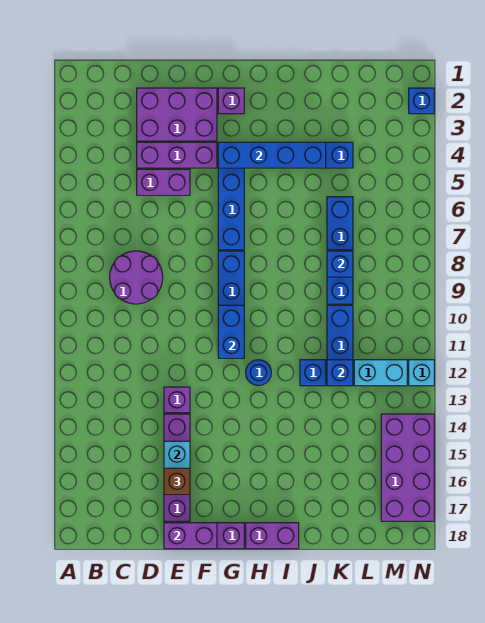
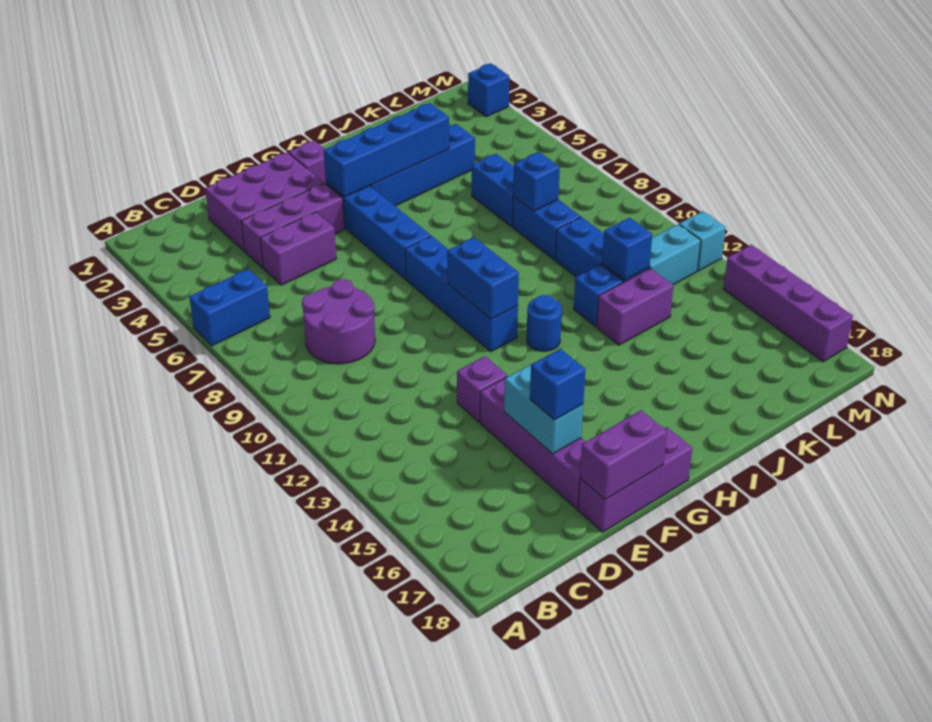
none -> blue brick A6:B6 level 1
brown brick E16 level 3 -> blue brick E16 level 3
purple brick H18:I18 level 1 -> purple brick J13:K13 level 1
purple brick M14:N17 level 1 -> purple brick N14:N17 level 1

